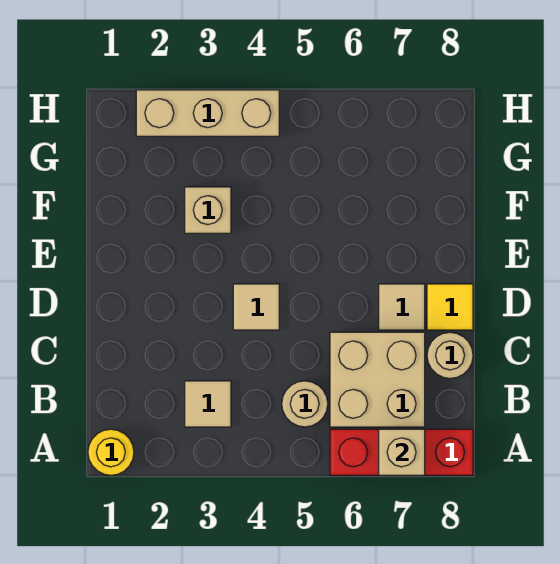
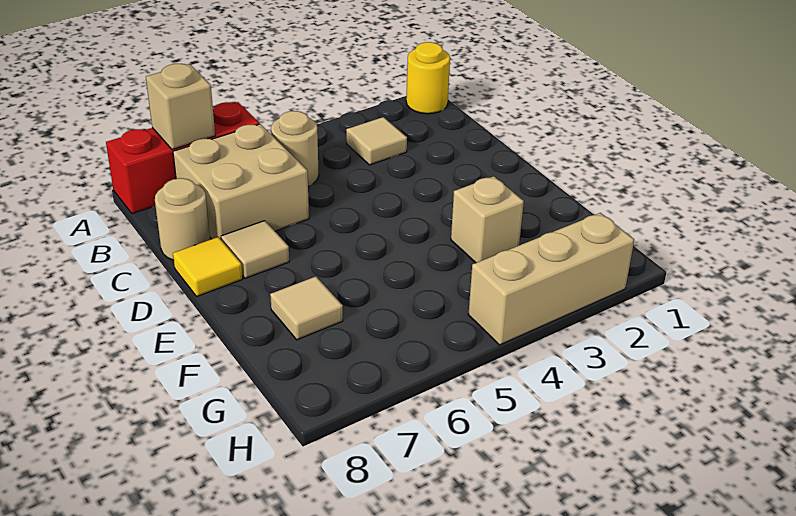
tan tile D4 level 1 -> tan tile F7 level 1

